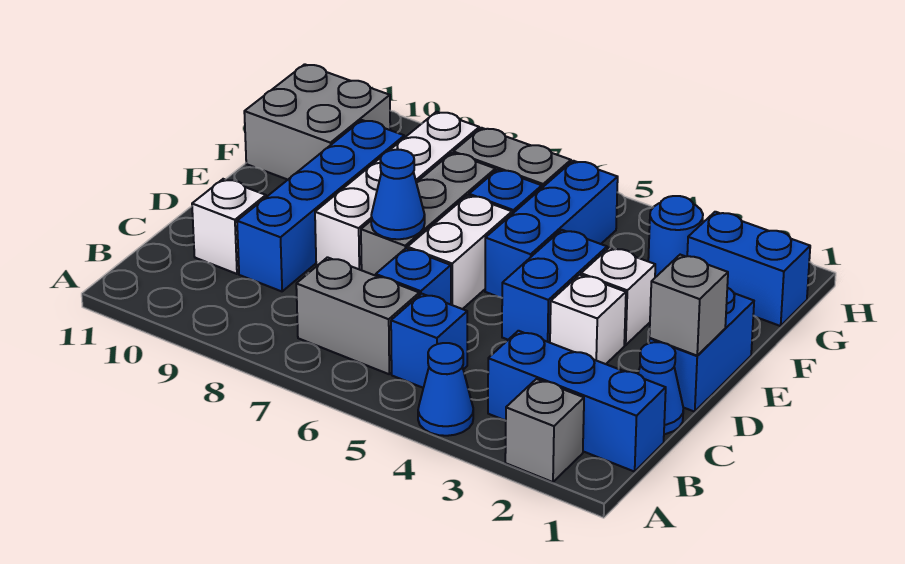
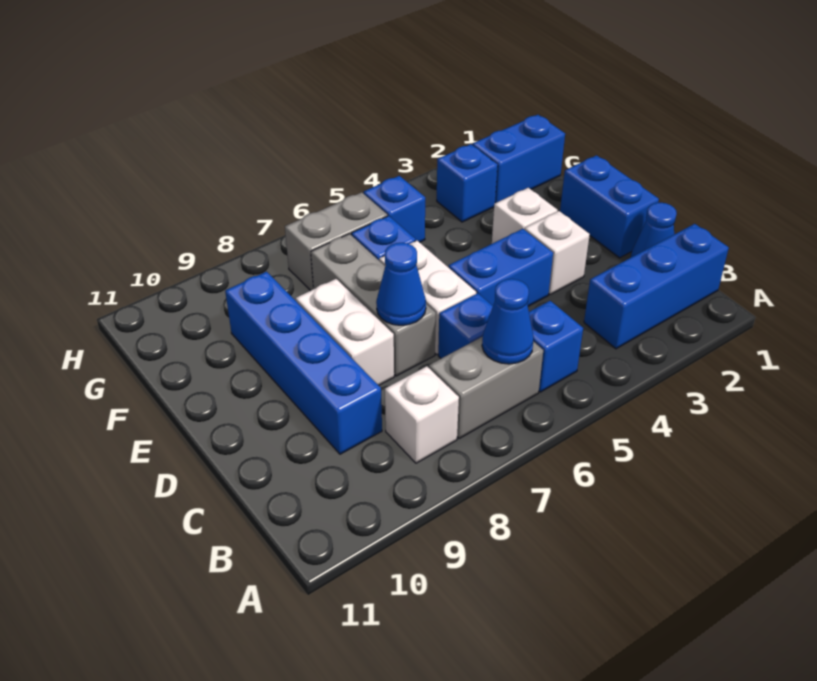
grey brick A2 level 1 -> none
blue cone A4 level 1 -> blue cone B6 level 2
white brick C10 level 1 -> white brick B8 level 1
grey brick D1 level 2 -> none
blue brick D4:E4 level 1 -> blue brick D4:D5 level 1
white brick D8:G8 level 1 -> white brick D8:E8 level 1
blue brick E5:G5 level 1 -> blue brick G5 level 1
grey brick F10:G11 level 1 -> none
blue round brick G3 level 1 -> blue brick G3 level 1

